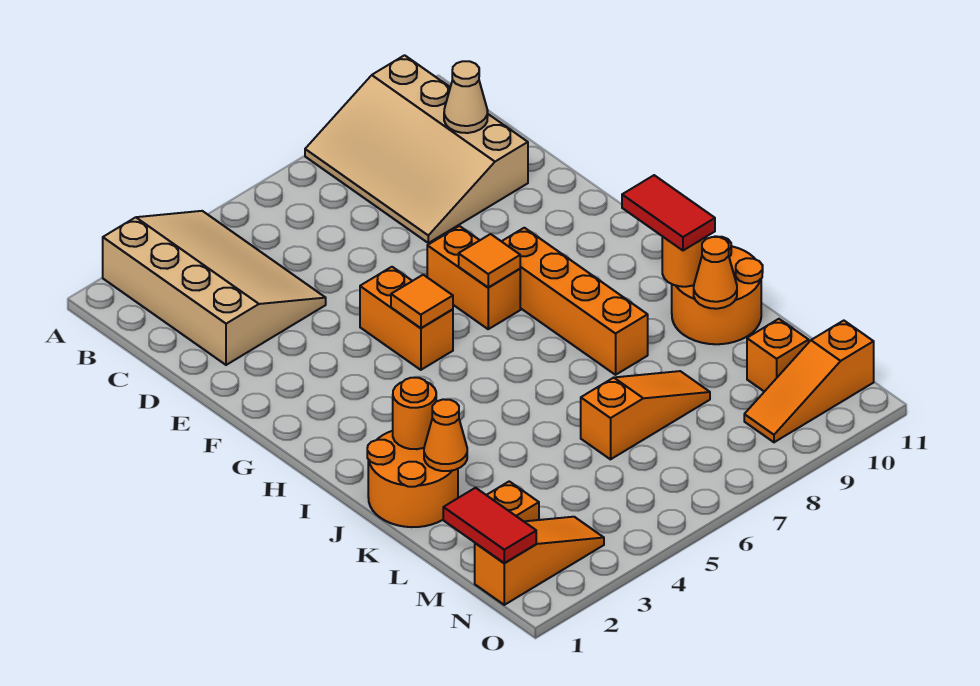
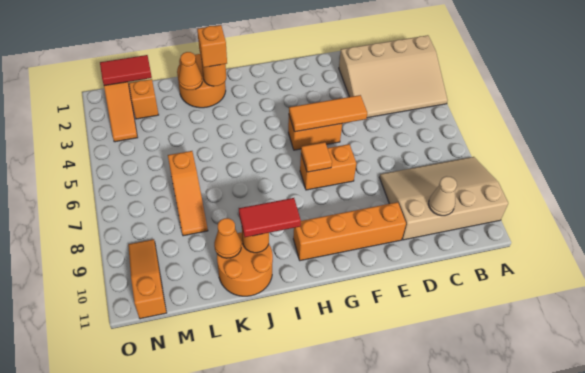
orange tile G5 level 2 -> orange tile E5:G5 level 2
orange brick G8:J8 level 1 -> orange brick E10:H10 level 1
orange brick M10 level 1 -> orange brick J2 level 3

